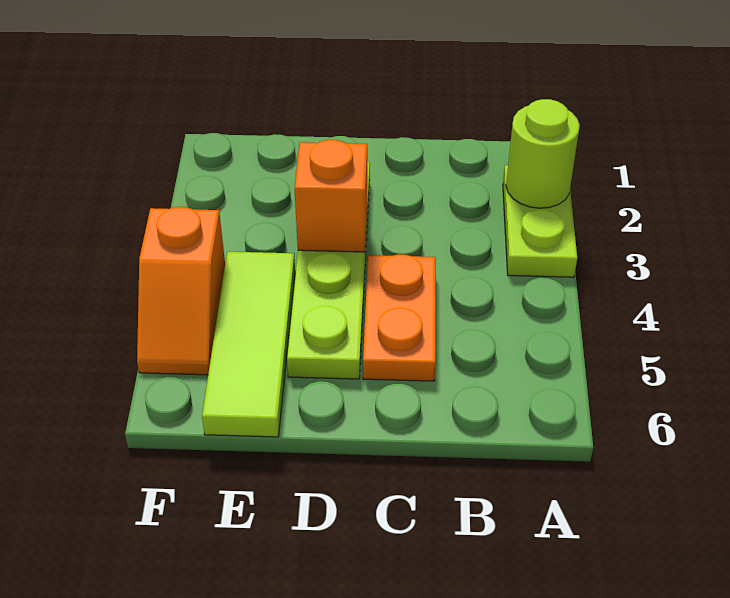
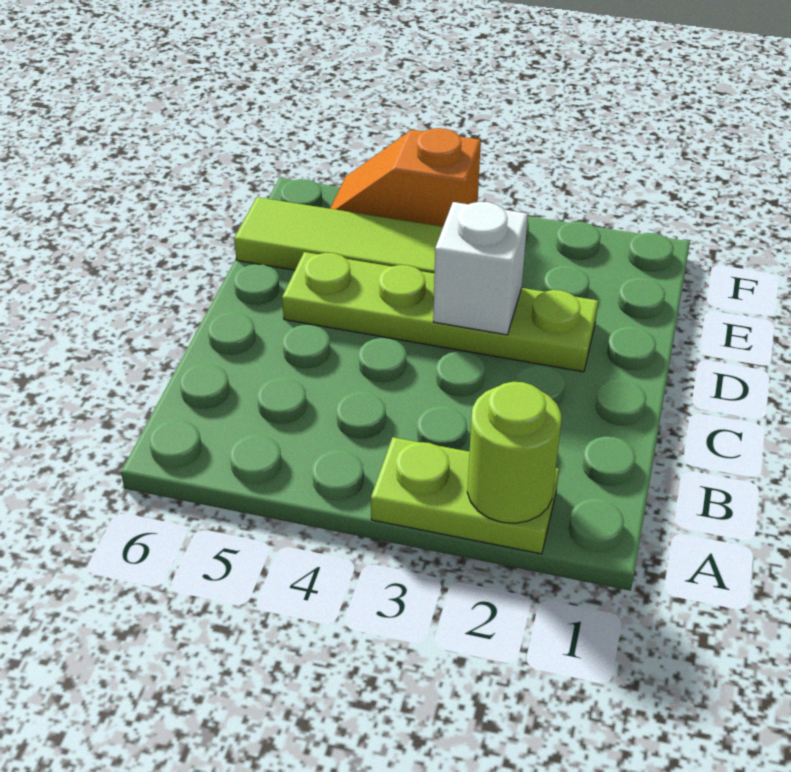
orange plate C4:C5 level 1 -> none
orange brick D3 level 2 -> white brick D3 level 2

